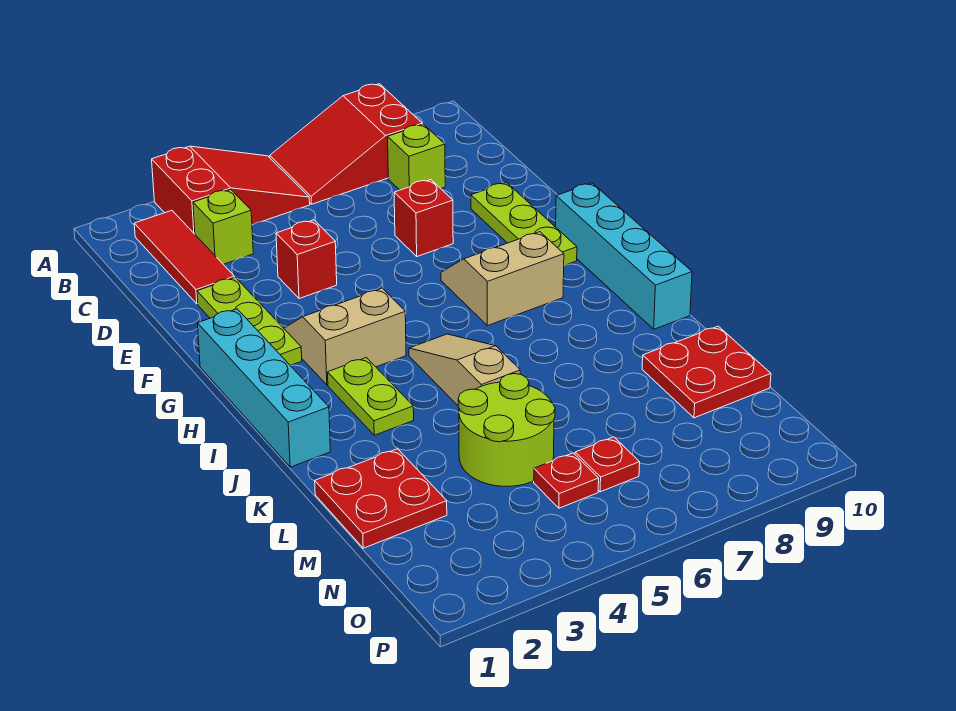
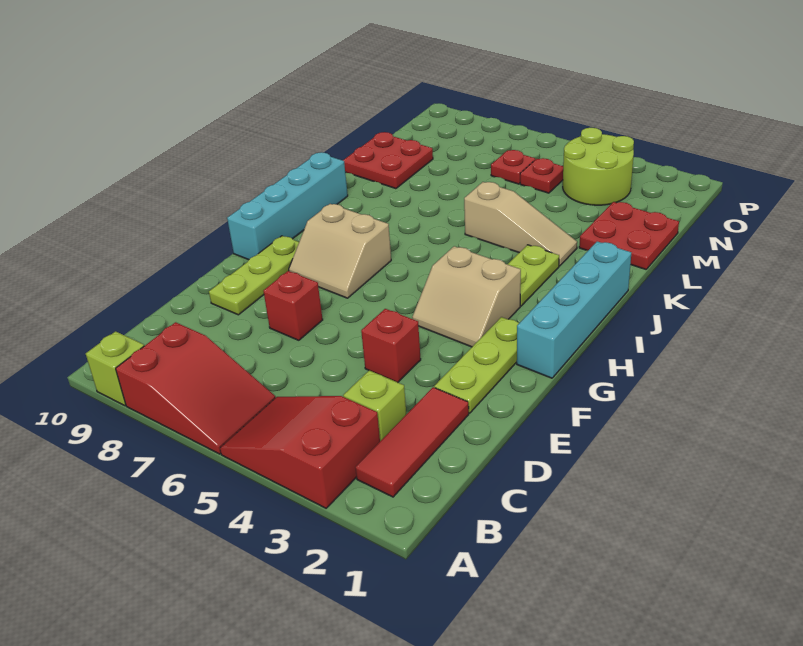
lime brick C8 level 1 -> lime brick A9 level 1
tan slope I5:K5 level 1 top K -> tan slope K3:K5 level 1 top 5
lime round brick L4:M5 level 1 -> lime round brick N3:O4 level 1

